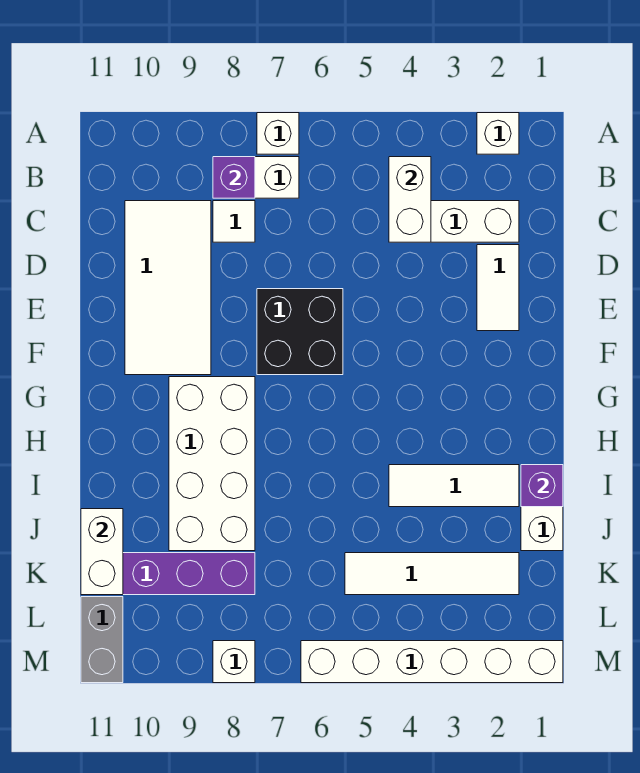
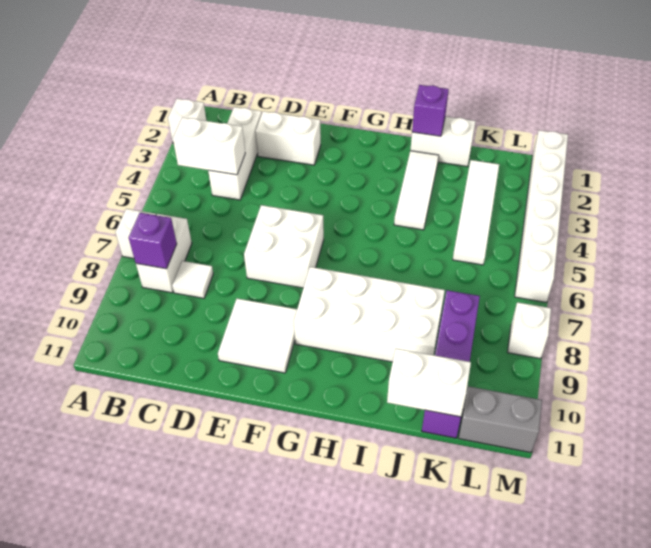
white tile C9:F10 level 1 -> white tile E9:F10 level 1
white tile D2:E2 level 1 -> white brick D2:E2 level 1
black brick E6:F7 level 1 -> white brick E6:F7 level 1

